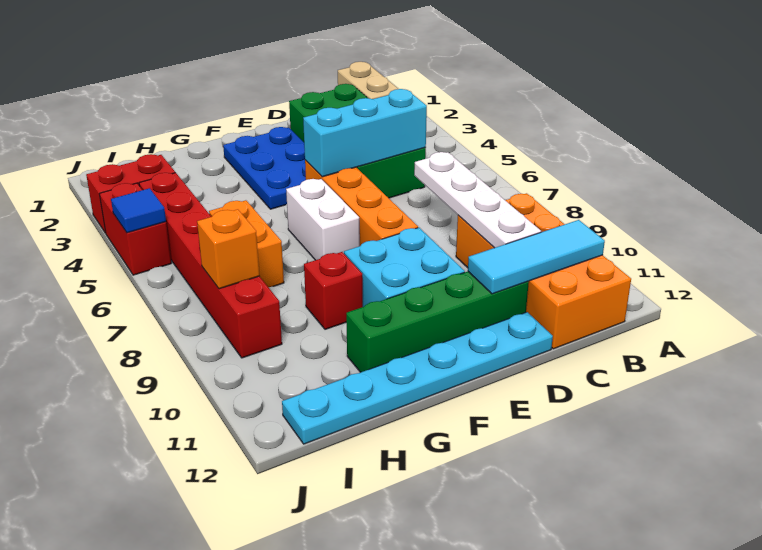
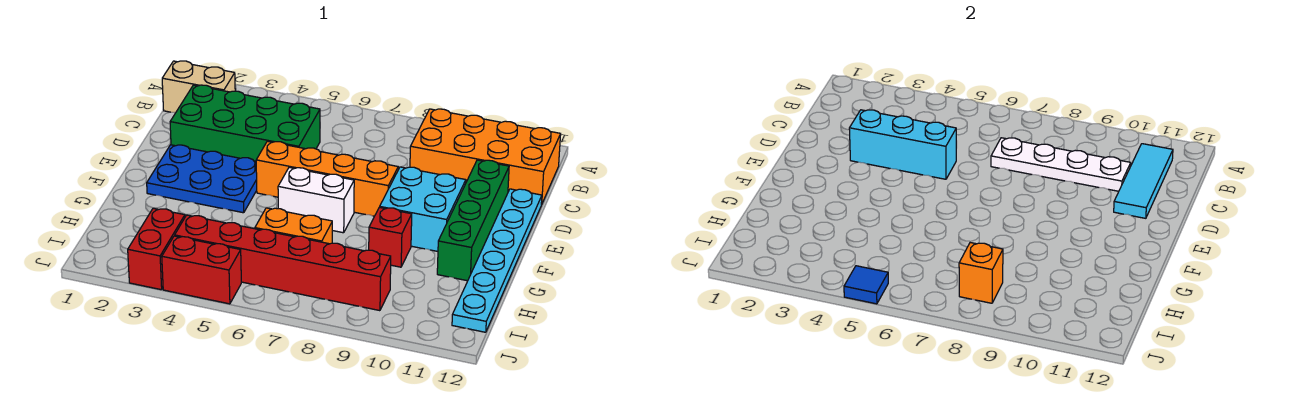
cyan brick C5:E5 level 2 -> cyan brick D3:D5 level 2

